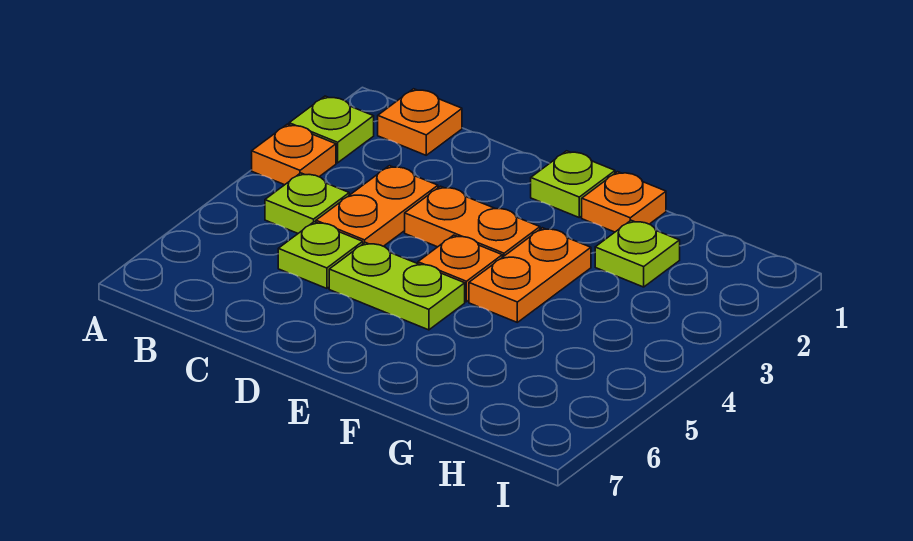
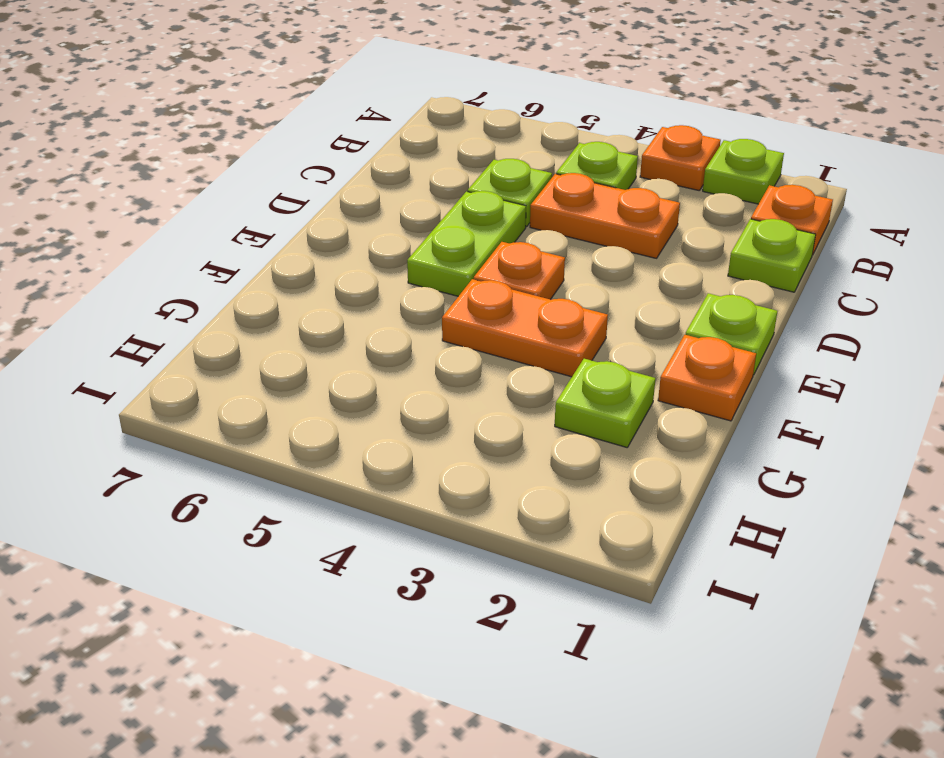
none -> lime plate C1 level 1
orange plate D3:E3 level 1 -> none

